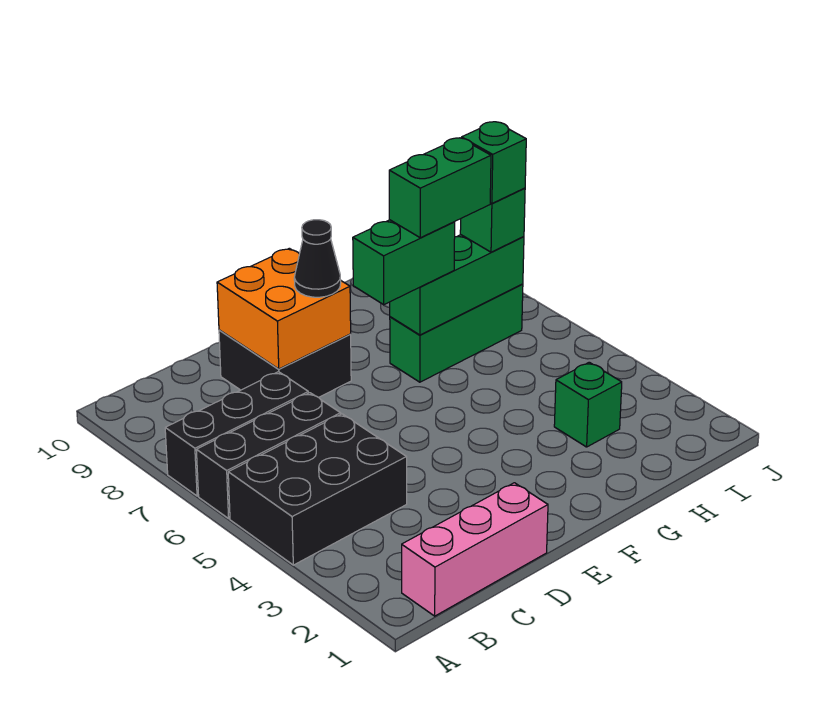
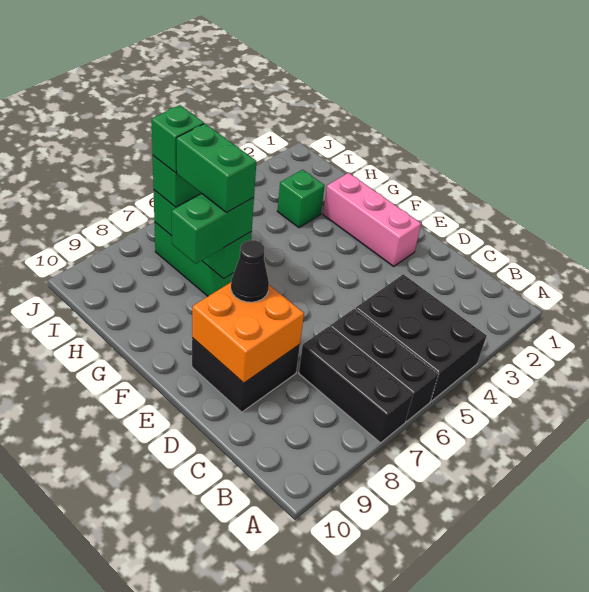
pink brick B1:D1 level 1 -> pink brick E2:G2 level 1
green brick F7:G7 level 3 -> green brick G7:G8 level 3

